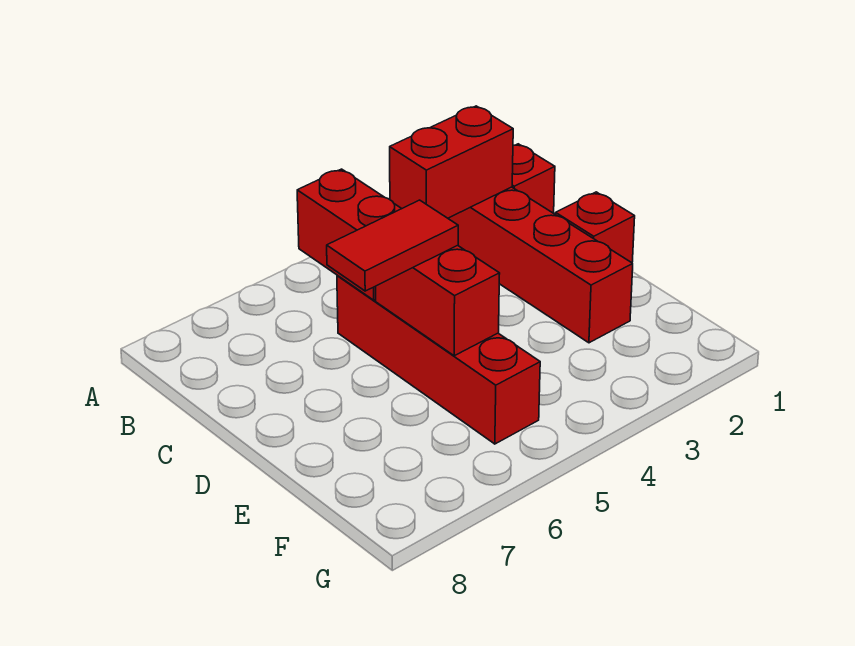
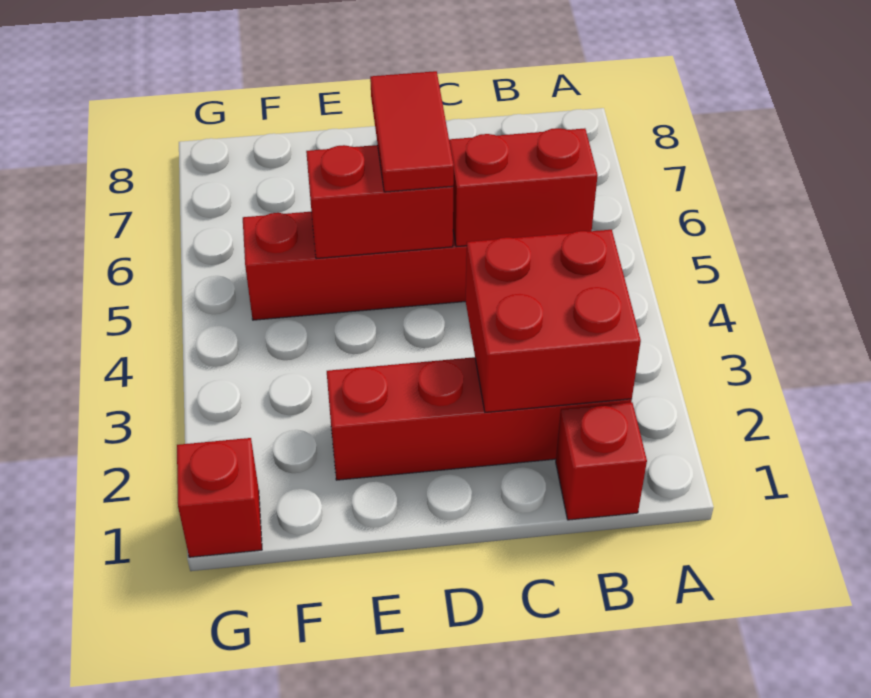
red brick B2:B3 level 2 -> red brick B2:C3 level 2
red brick D1 level 1 -> red brick G1 level 1

